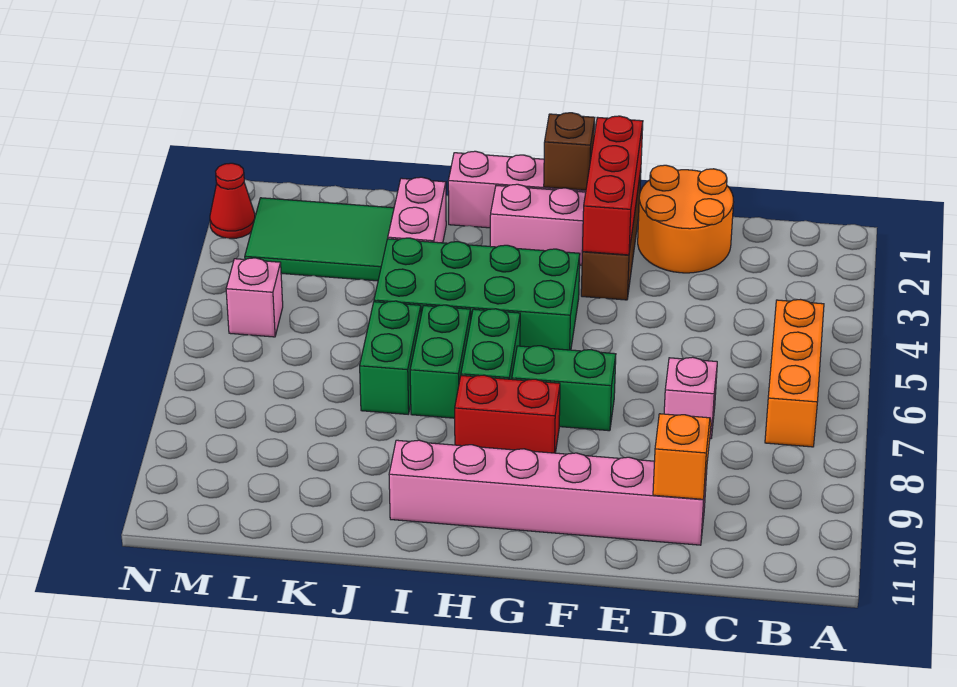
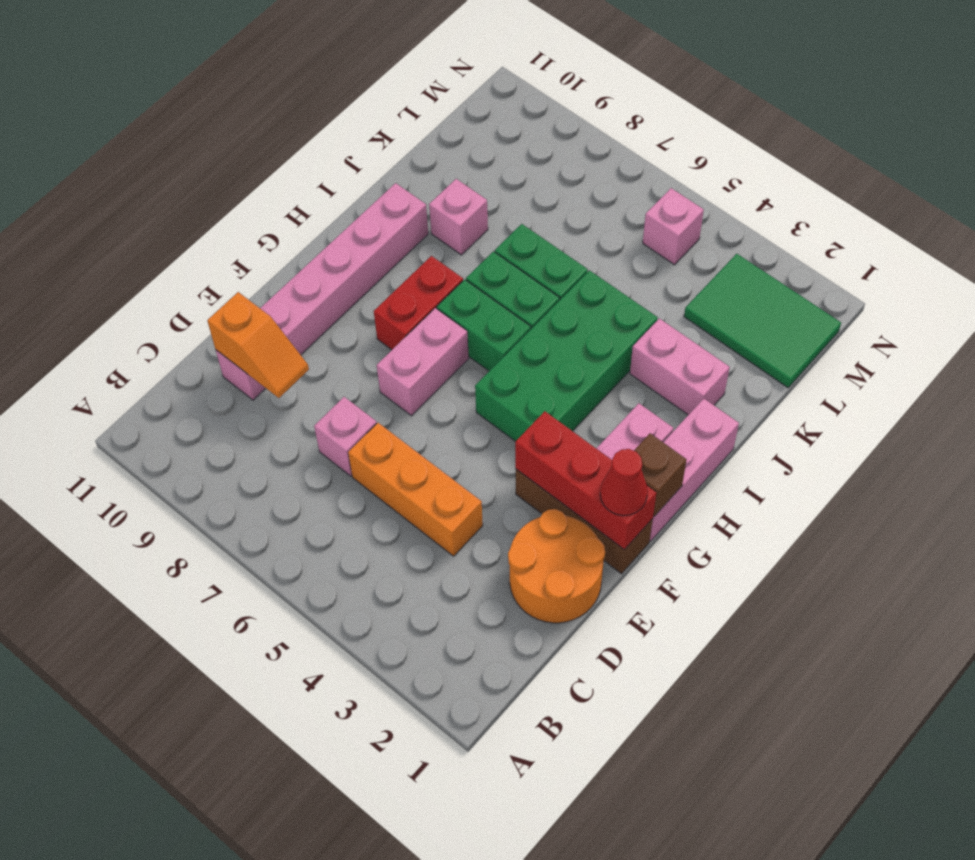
orange brick B5:B7 level 1 -> orange brick D4:D6 level 1
green brick F7:G7 level 1 -> pink brick F7:G7 level 1
none -> pink brick J9 level 1
green tile K2:M3 level 1 -> green tile L1:M3 level 1
red cone N2 level 1 -> red cone F1 level 3

